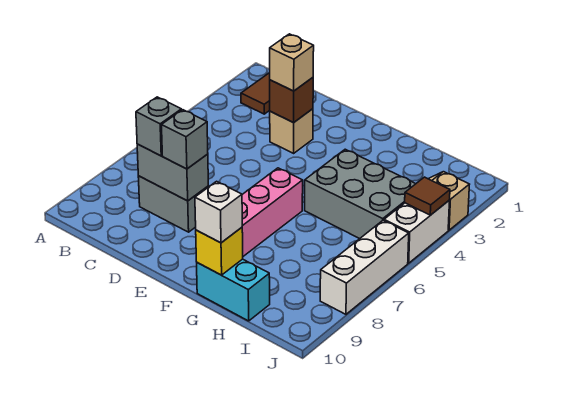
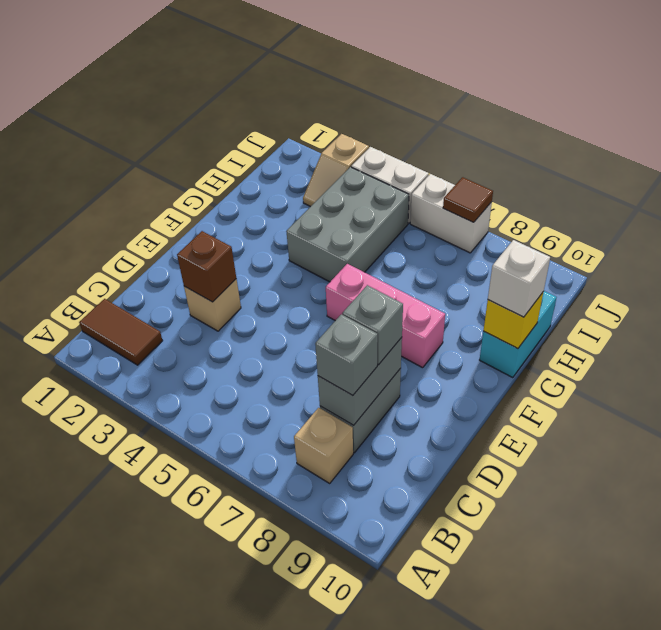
tan brick D3 level 3 -> tan brick B8 level 1
brown tile J4 level 2 -> brown tile J7 level 2
white brick J6:J8 level 1 -> white brick J6:J7 level 1

